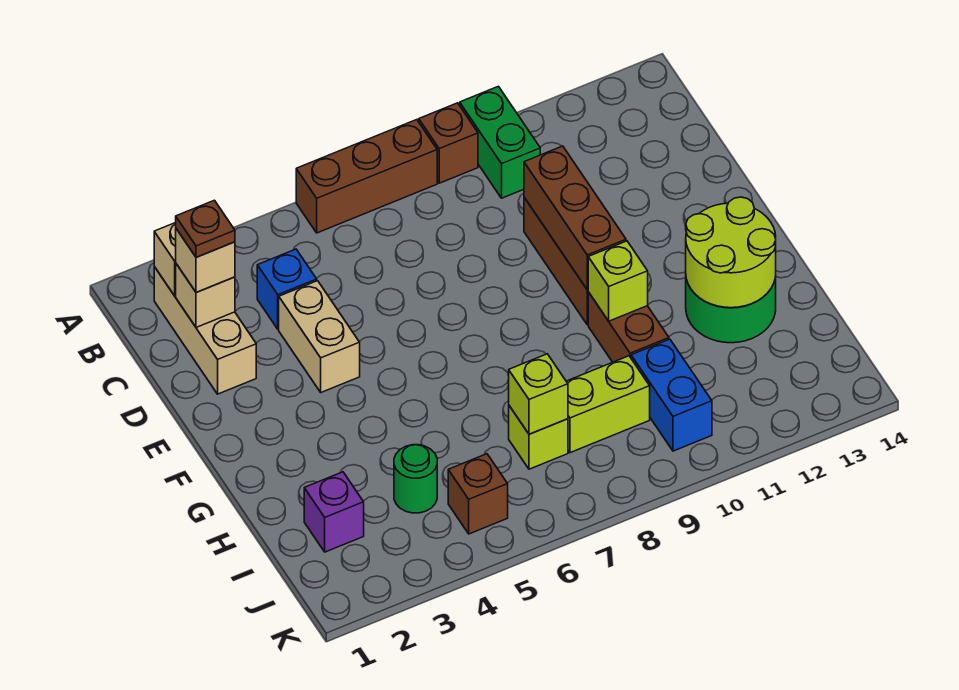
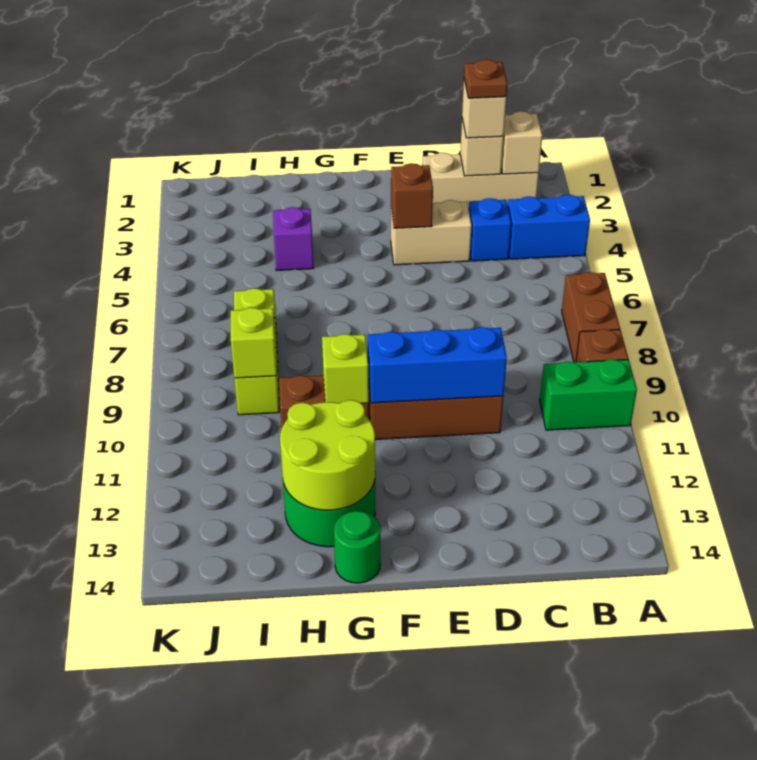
brown brick A6:A8 level 1 -> brown brick A7:A8 level 1
brown brick D10:F10 level 2 -> blue brick D10:F10 level 2
purple brick I2 level 1 -> purple brick H4 level 1
green round brick I4 level 1 -> green round brick G14 level 1
lime brick I7 level 2 -> lime brick I9 level 2
blue brick I10:J10 level 1 -> blue brick A4:B4 level 1
brown brick J5 level 1 -> brown brick E4 level 2

